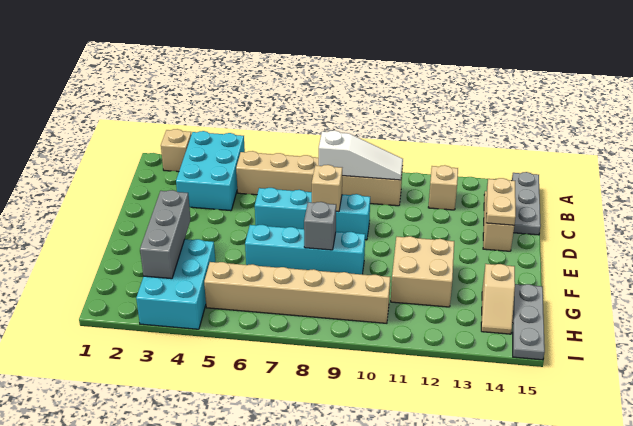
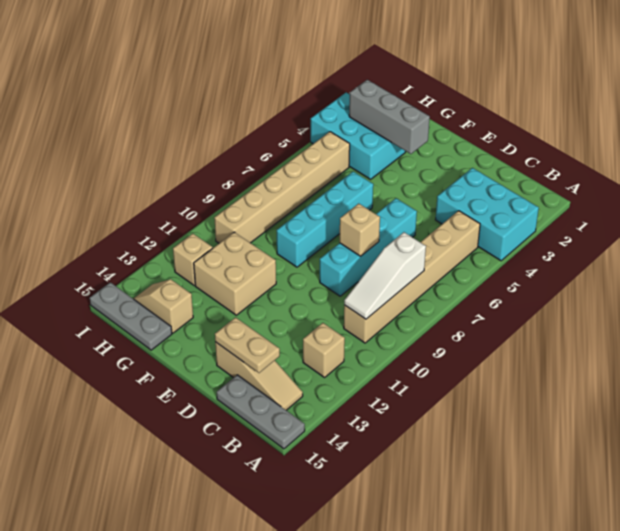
tan brick A2 level 1 -> tan brick H12 level 1
grey brick F8 level 2 -> none

